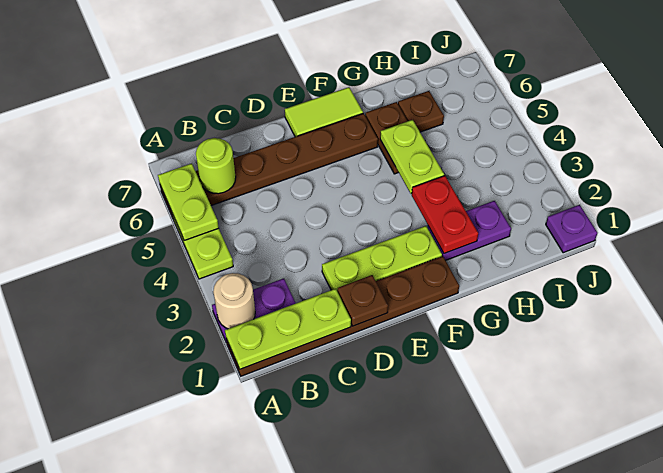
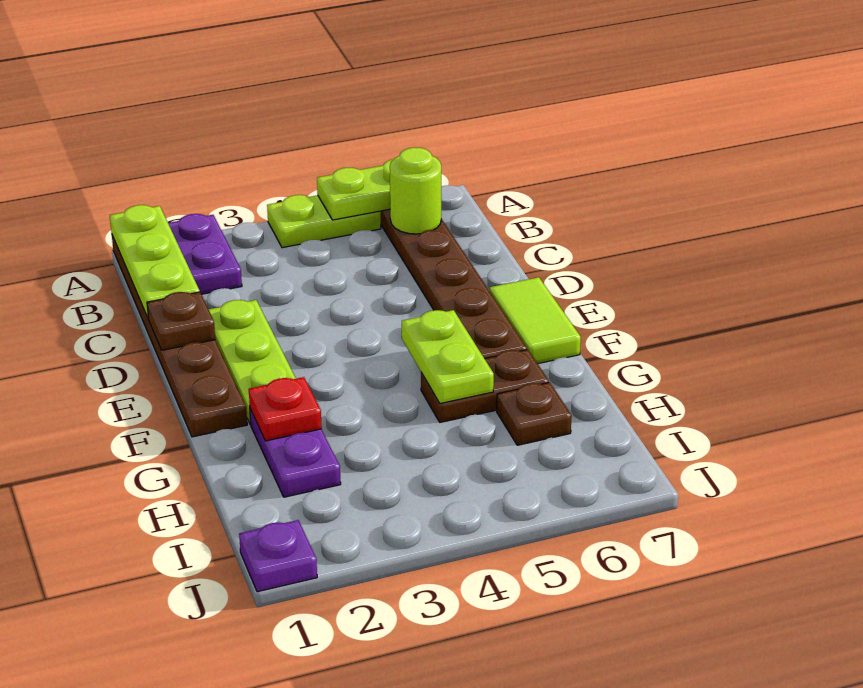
tan round brick A2 level 2 -> none
red plate G2:G3 level 2 -> red plate G2 level 2
lime plate G4:G5 level 2 -> lime plate F5:G5 level 2

